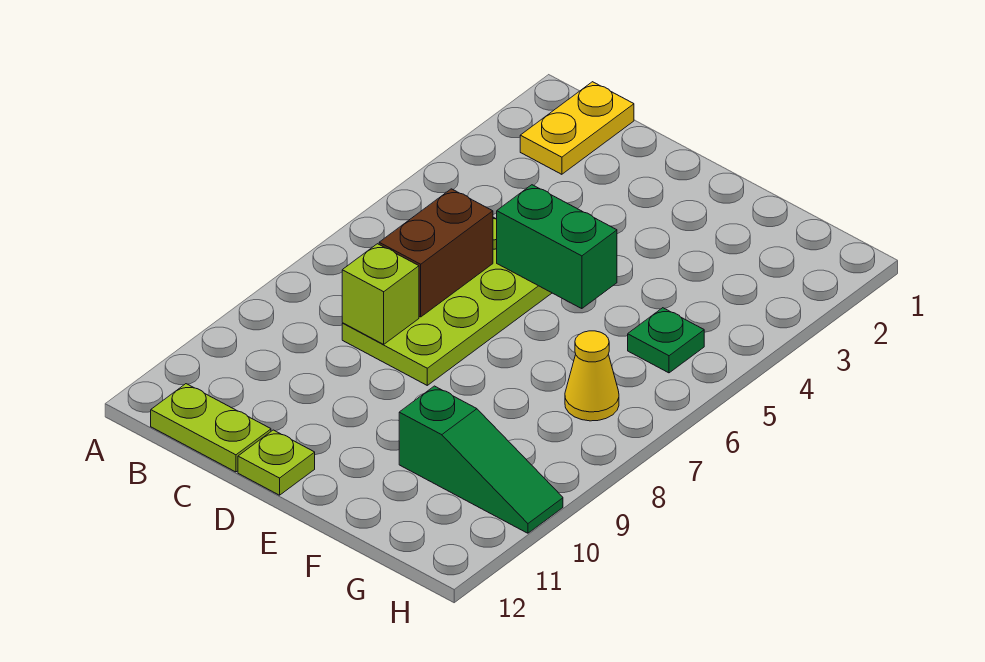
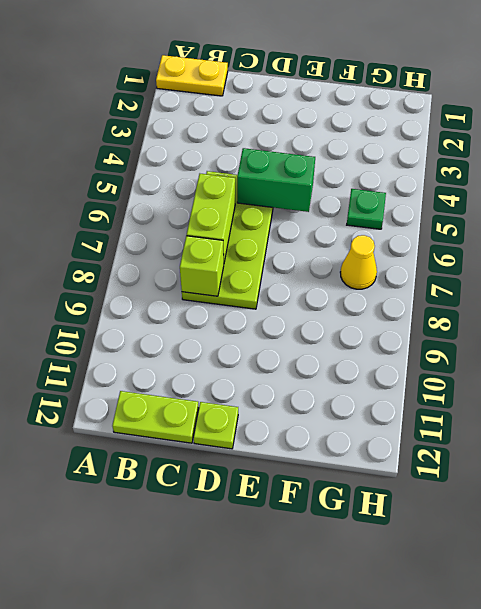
yellow plate B1:B2 level 1 -> yellow plate A1:B1 level 1
brown brick C6:C7 level 2 -> lime brick C6:C7 level 2
green slope F10:H10 level 1 top F -> none

